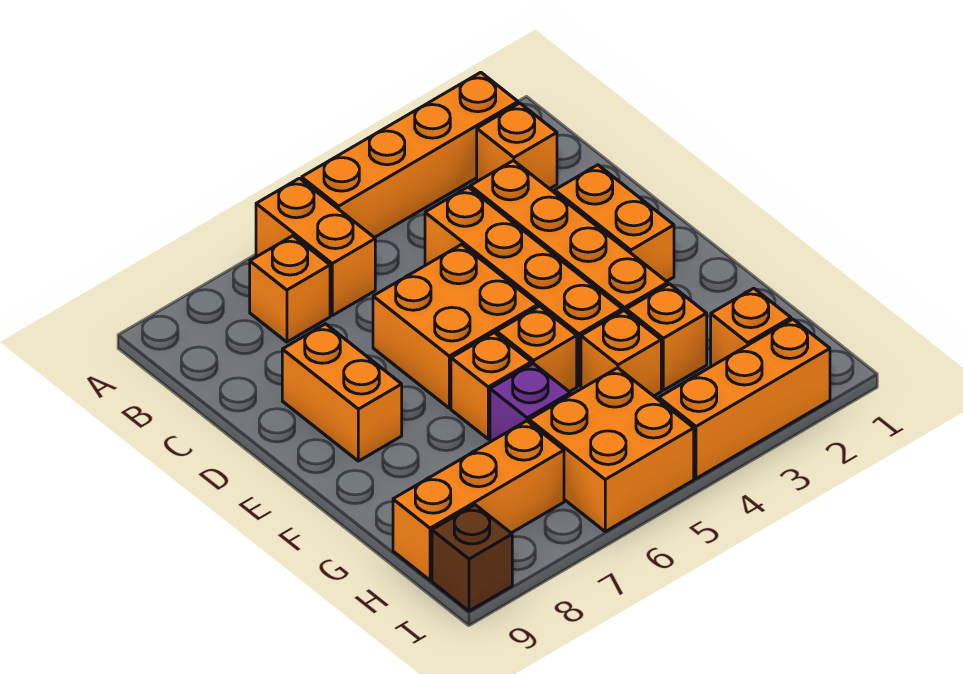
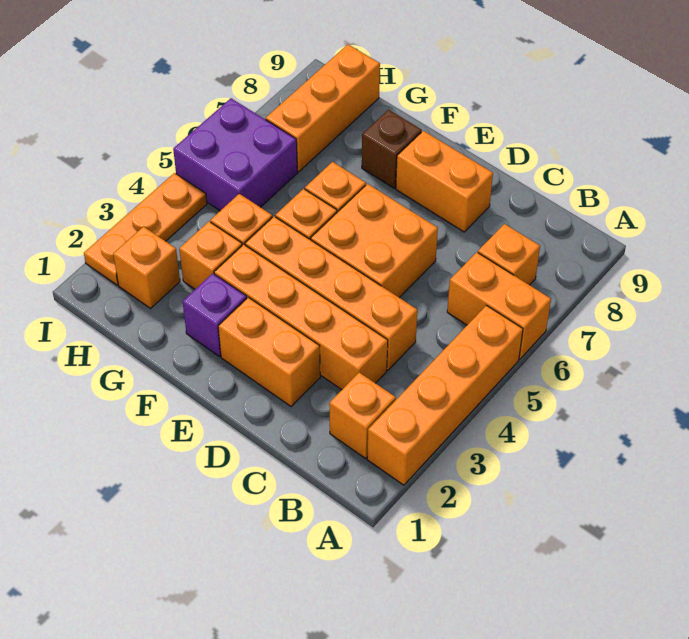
purple brick G6 level 1 -> purple brick F2 level 1
orange brick H5:I6 level 1 -> purple brick H5:I6 level 1
orange brick I2:I4 level 1 -> orange plate I2:I4 level 1
brown brick I9 level 1 -> brown brick F8 level 1

